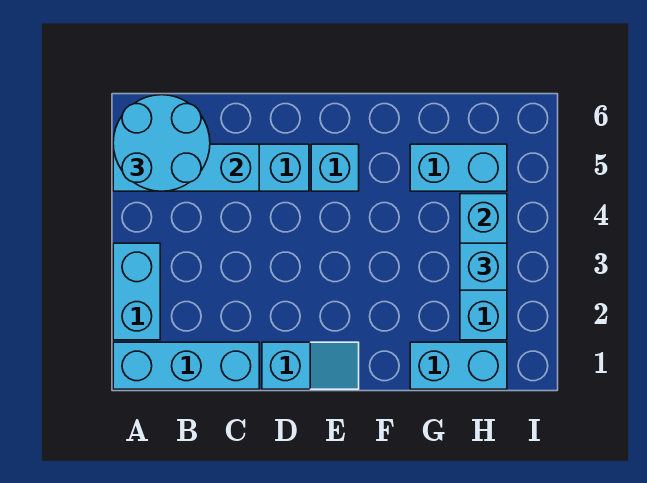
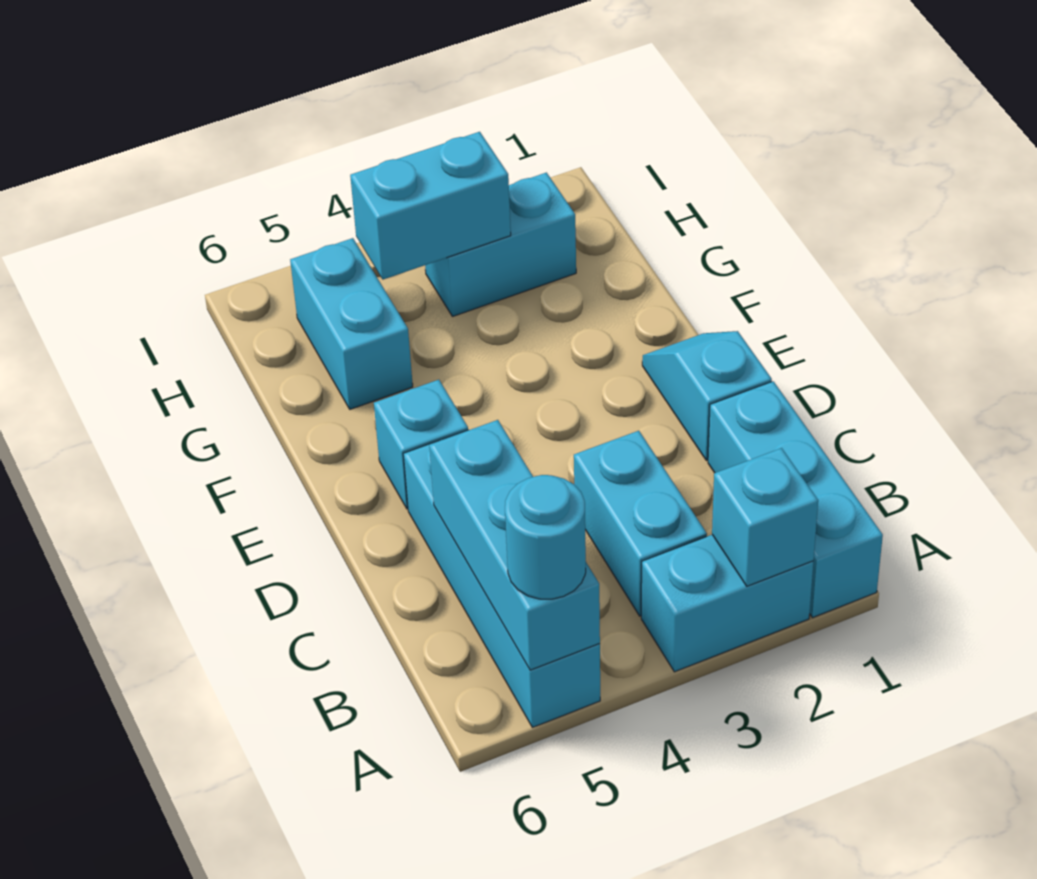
cyan round brick A5:B6 level 3 -> cyan round brick A5 level 3
cyan brick G1:H1 level 1 -> cyan brick B3:C3 level 1
cyan brick H3 level 3 -> cyan brick A2 level 2

